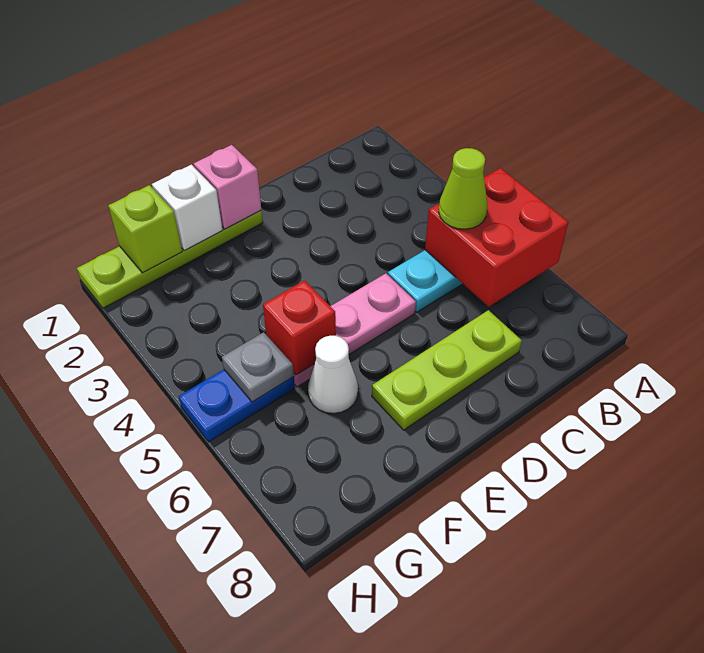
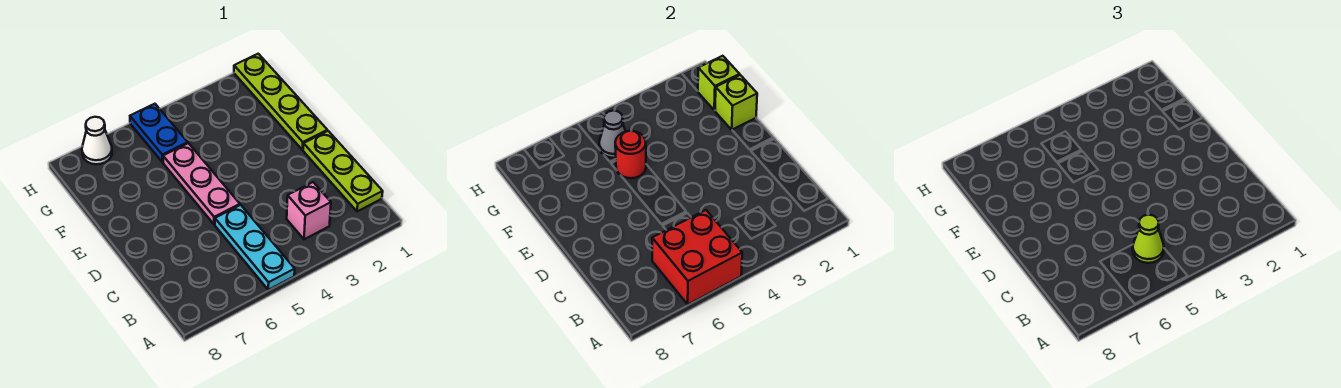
lime plate C7:E7 level 1 -> lime plate B1:D1 level 1
pink brick E1 level 2 -> pink brick B3 level 1
white brick F1 level 2 -> lime brick F1 level 2
red brick F5 level 2 -> red round brick F5 level 2
white cone F6 level 1 -> white cone H7 level 1
grey plate G5 level 2 -> grey cone G5 level 2

